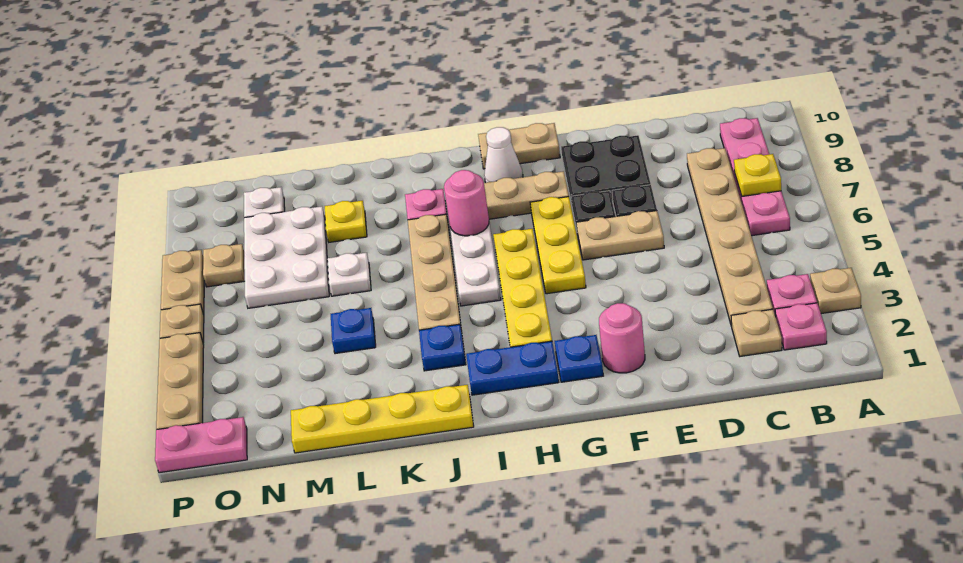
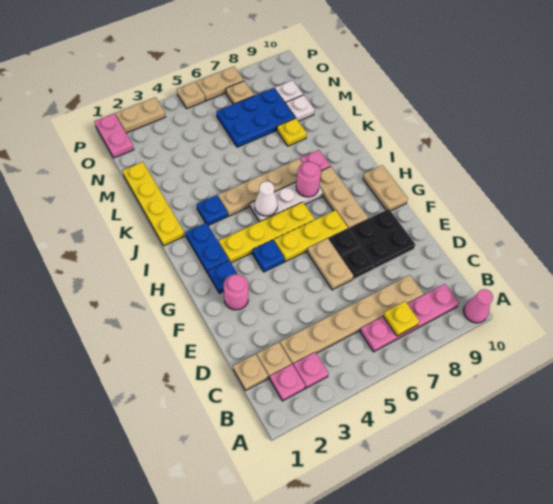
tan plate A3 level 1 -> tan plate C1 level 1
none -> pink cone A10 level 1
white cone H9 level 1 -> white cone I5 level 2
blue plate L4 level 1 -> blue plate G4 level 1
white plate L6 level 1 -> white plate M9 level 1
white plate M6:N8 level 1 -> blue plate M6:N8 level 1
tan plate P2:P4 level 1 -> tan plate P2:P3 level 1

